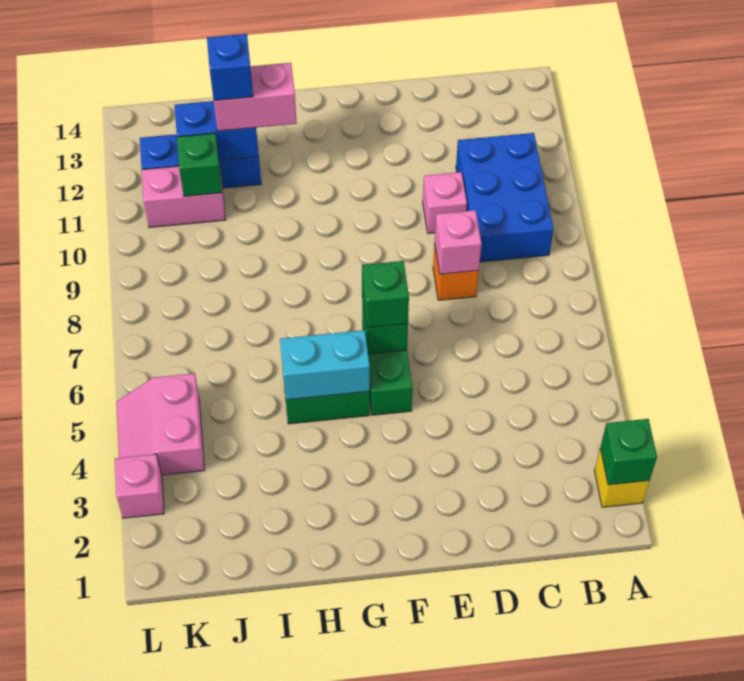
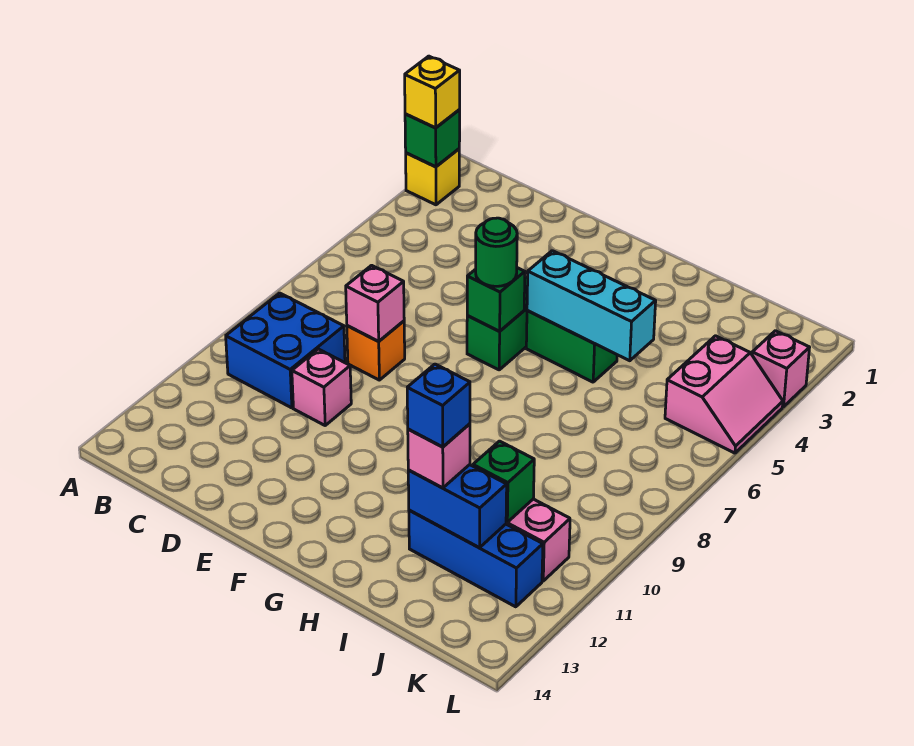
none -> yellow brick A2 level 3
blue brick B9:C11 level 1 -> blue brick B9:C10 level 1
green brick F6 level 3 -> green round brick F6 level 3
cyan brick G5:H5 level 2 -> cyan brick G5:I5 level 2
pink brick H12:I12 level 3 -> pink brick I12 level 3

